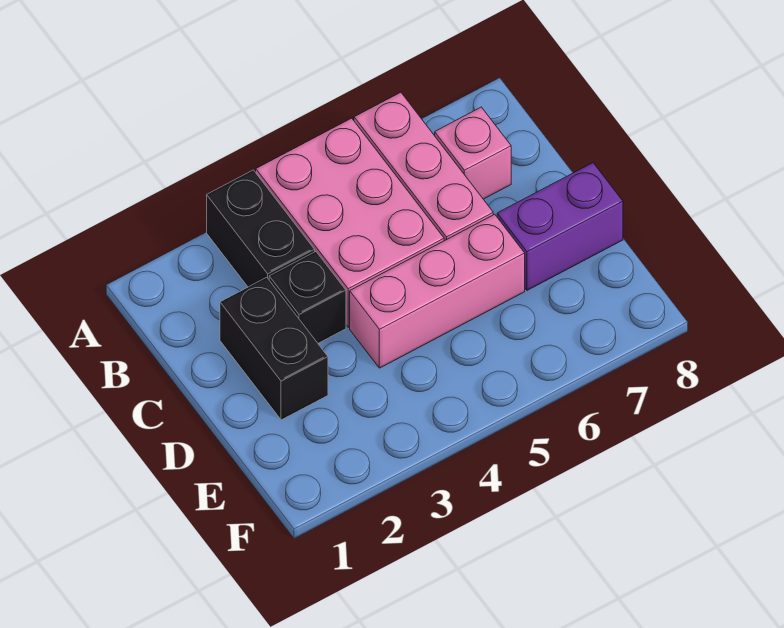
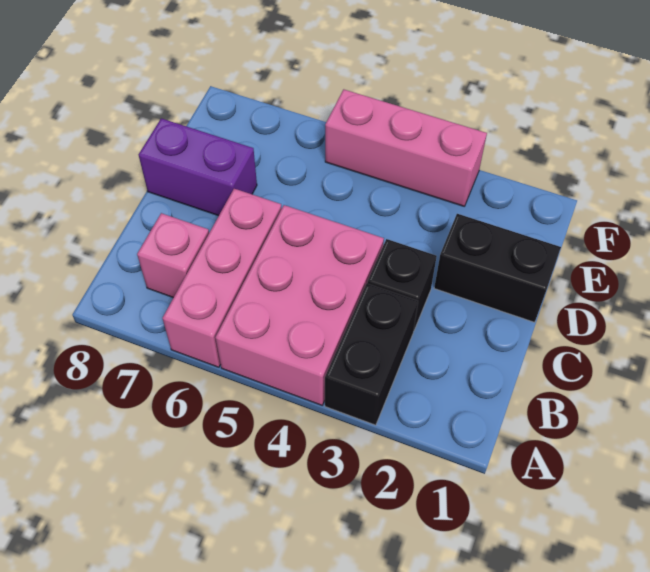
black brick C2:D2 level 1 -> black brick D1:D2 level 1
pink brick D4:D6 level 1 -> pink brick F3:F5 level 1

